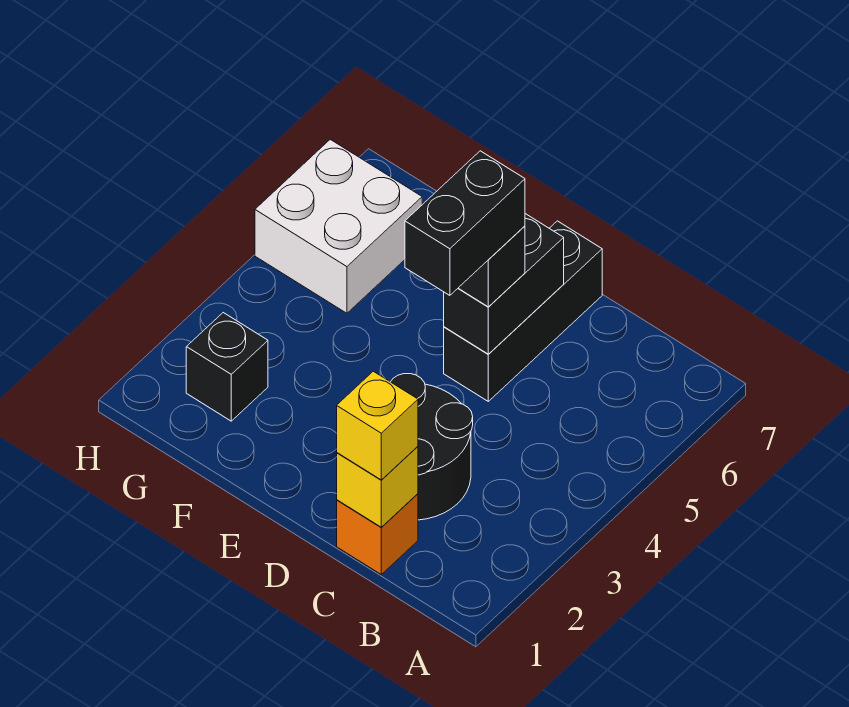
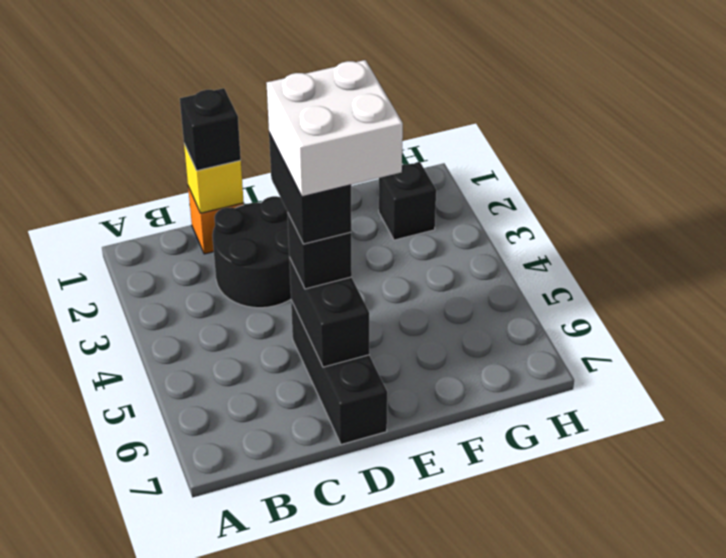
yellow brick C1 level 3 -> black brick C1 level 3
white brick G5:H6 level 1 -> white brick D4:E5 level 5

